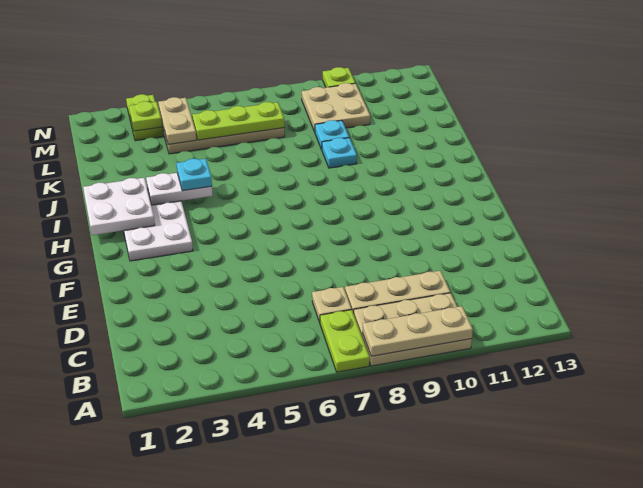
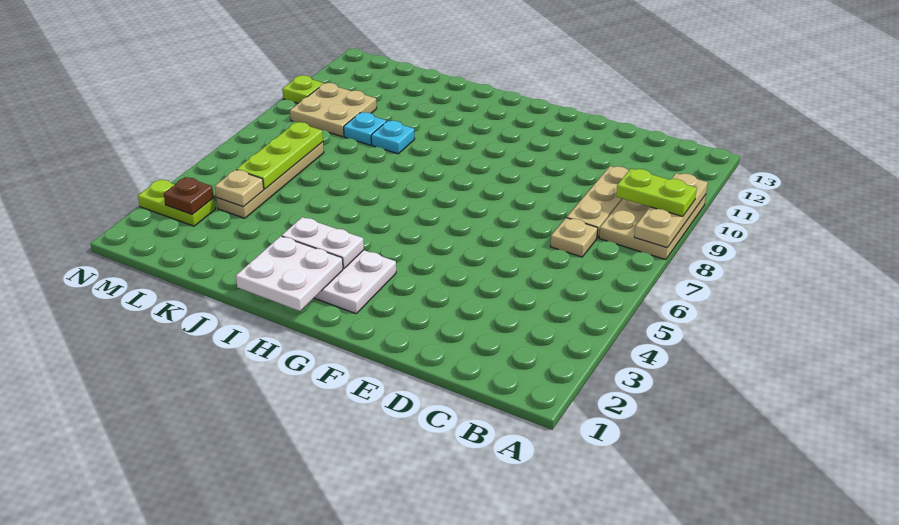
lime plate A7:B7 level 1 -> lime plate A9:B9 level 3
white plate I3:I4 level 2 -> white plate H3:I3 level 2
cyan plate I4 level 3 -> none
tan plate L4:M4 level 2 -> tan plate L4 level 2
lime plate M3 level 2 -> brown plate M3 level 2

